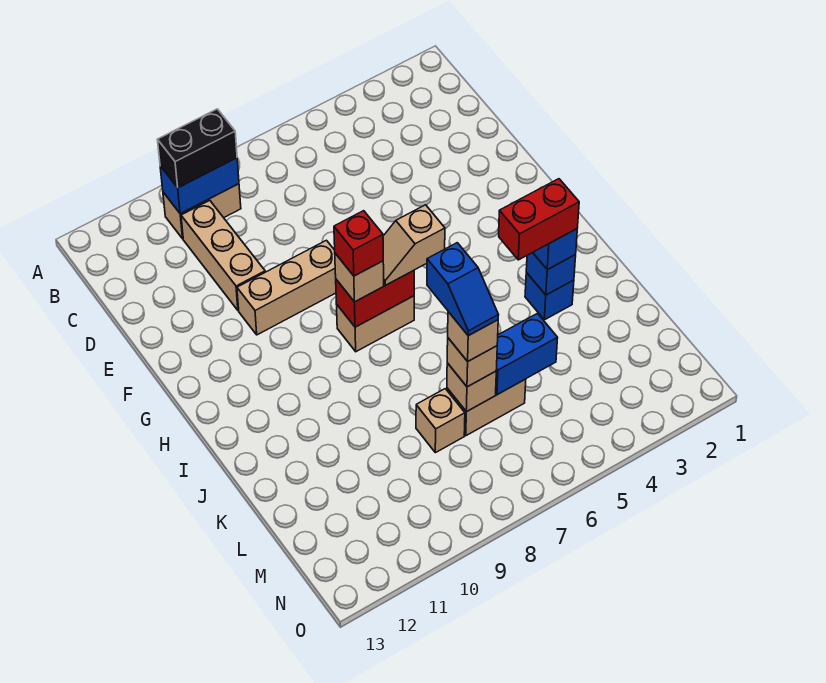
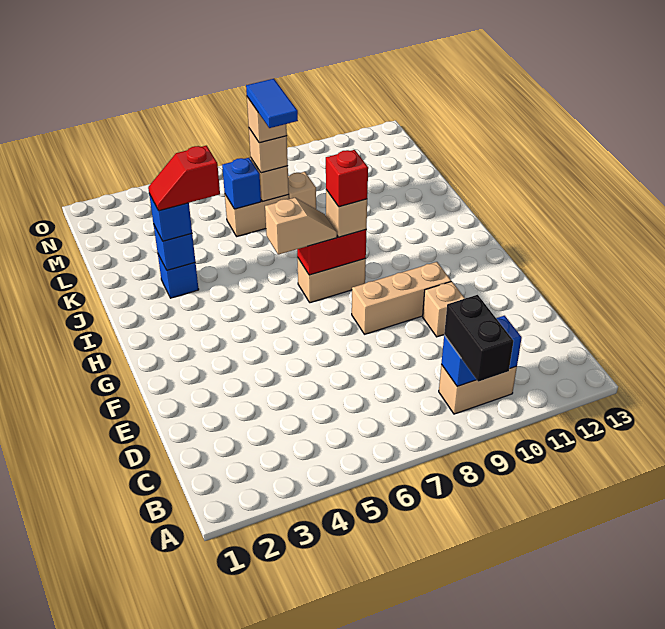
black brick B9:B10 level 3 -> black brick A9:B9 level 3
tan brick C10:E10 level 1 -> tan brick E10 level 1
red brick J3:J4 level 4 -> red slope J3:J4 level 4 top 4
blue slope K7:L7 level 5 top K -> blue tile K7:L7 level 5
blue brick L5:L6 level 2 -> blue brick L6 level 2

